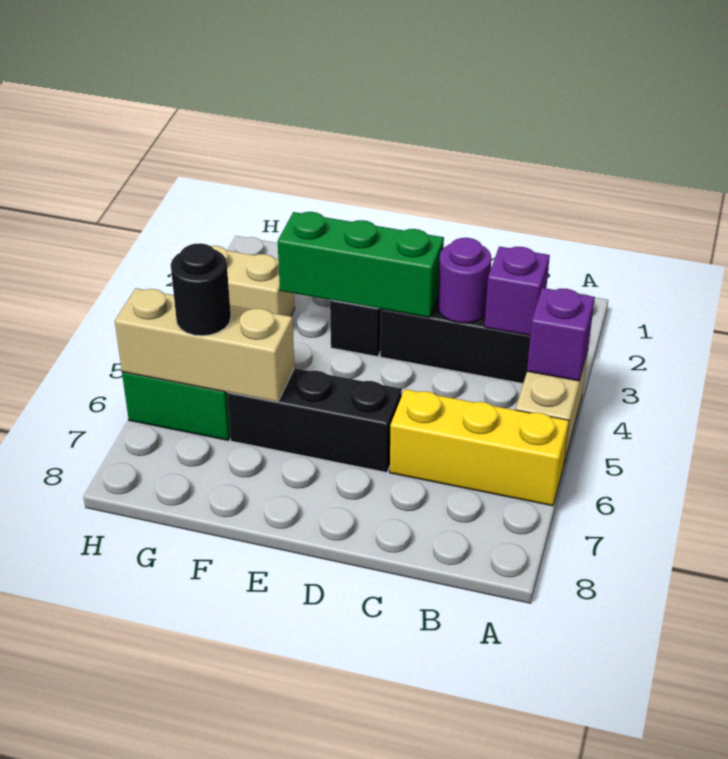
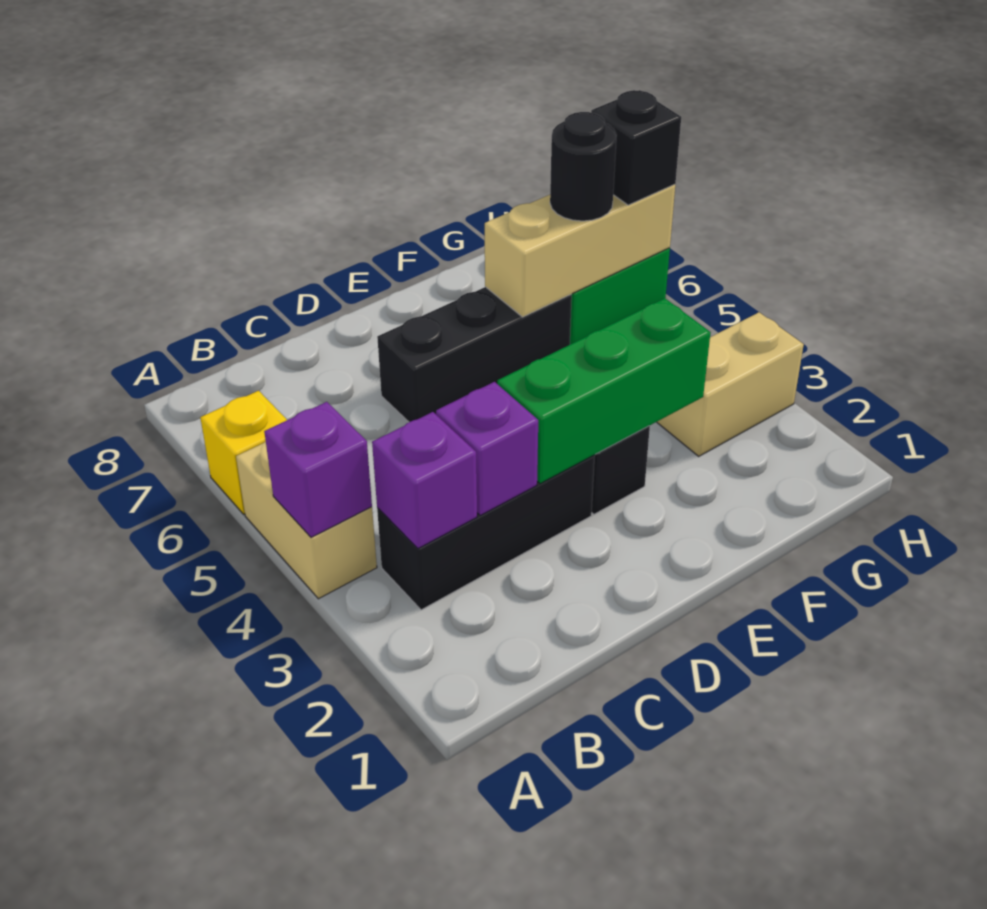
yellow brick A6:C6 level 1 -> yellow brick A6 level 1
purple round brick C3 level 2 -> purple brick C3 level 2
none -> black brick H6 level 3

